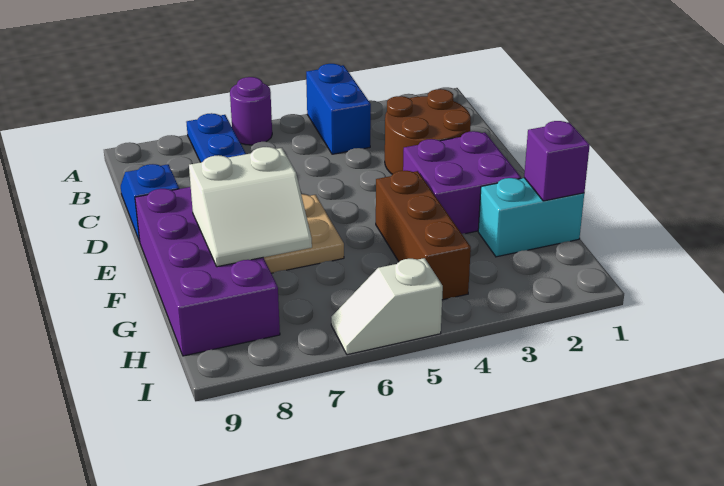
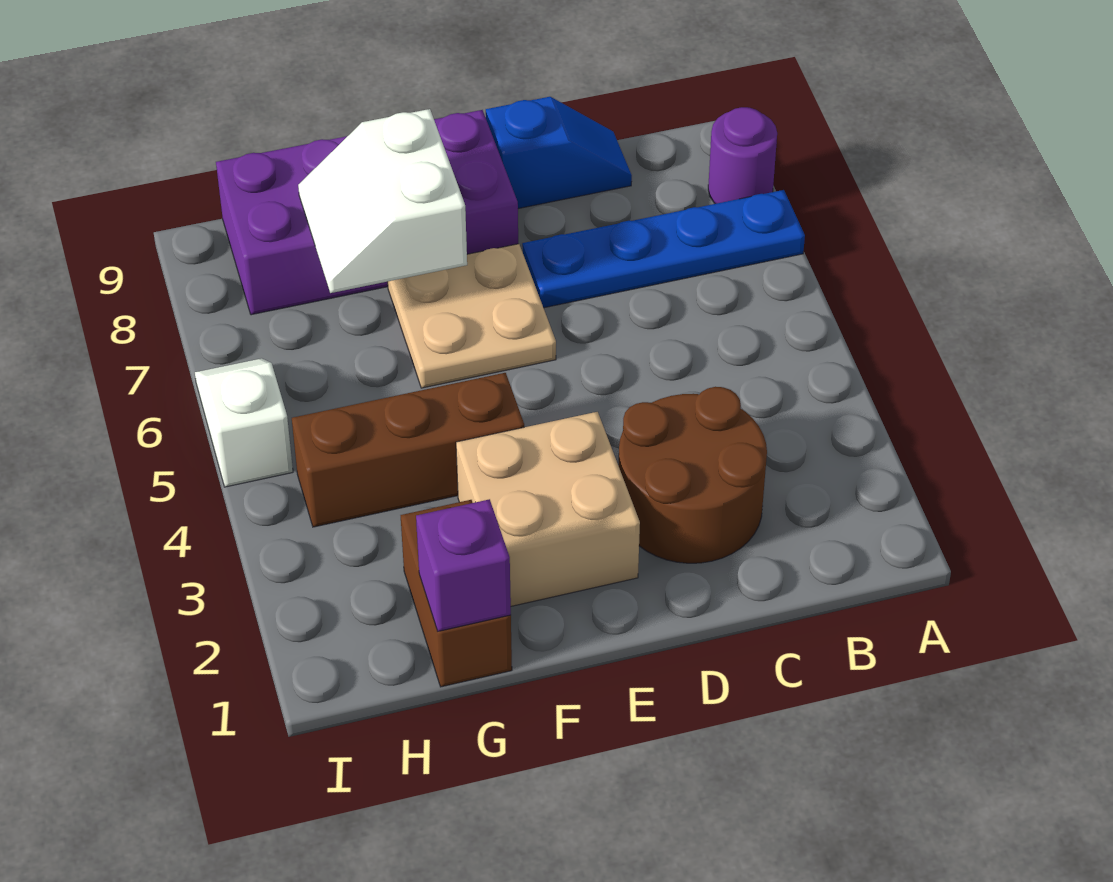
blue brick A4:B4 level 1 -> none
purple round brick A6 level 1 -> purple round brick A8 level 1
purple brick E2:F3 level 1 -> tan brick E2:F3 level 1
cyan brick G1:G2 level 1 -> brown brick G1:G2 level 1

